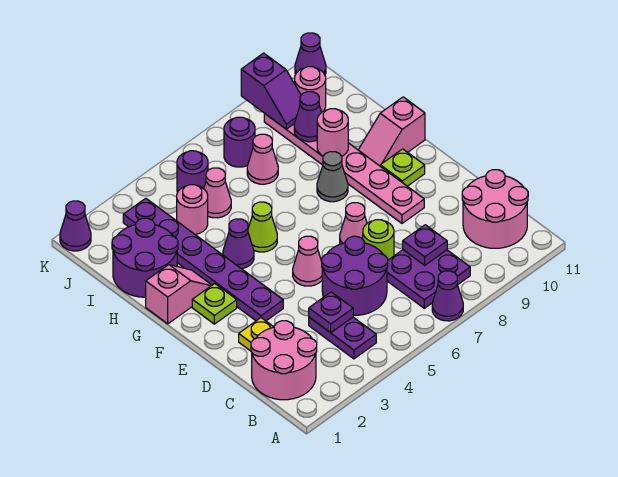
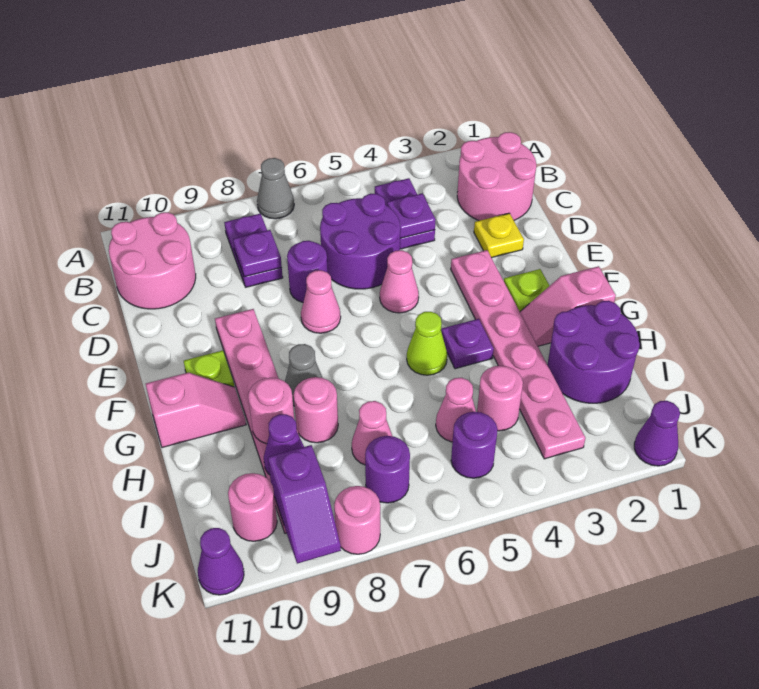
purple cone A7 level 1 -> grey cone A7 level 1
purple plate B7:C8 level 1 -> purple plate B8:C8 level 1
lime round brick D7 level 1 -> purple round brick D7 level 1
purple plate E3:J3 level 1 -> pink plate E3:J3 level 1
purple cone G4 level 1 -> purple plate G4 level 1
none -> pink round brick H8 level 1
purple slope J9:K9 level 2 top K -> purple slope J9:K9 level 2 top J
none -> pink round brick K8 level 1

